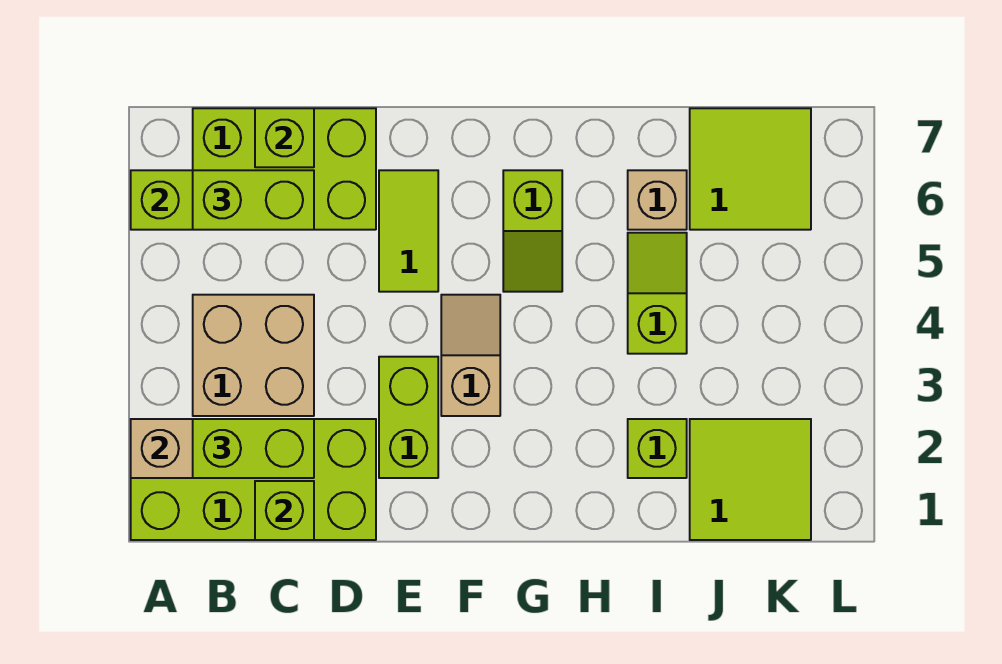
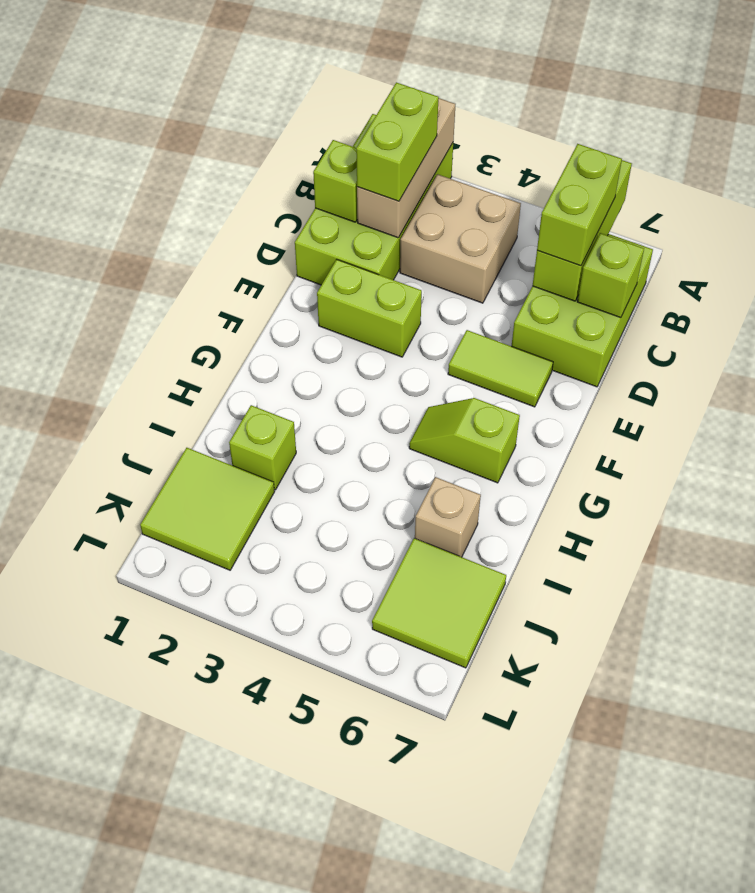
tan slope F3:F4 level 1 top 3 -> none
lime slope I4:I5 level 1 top 4 -> none

